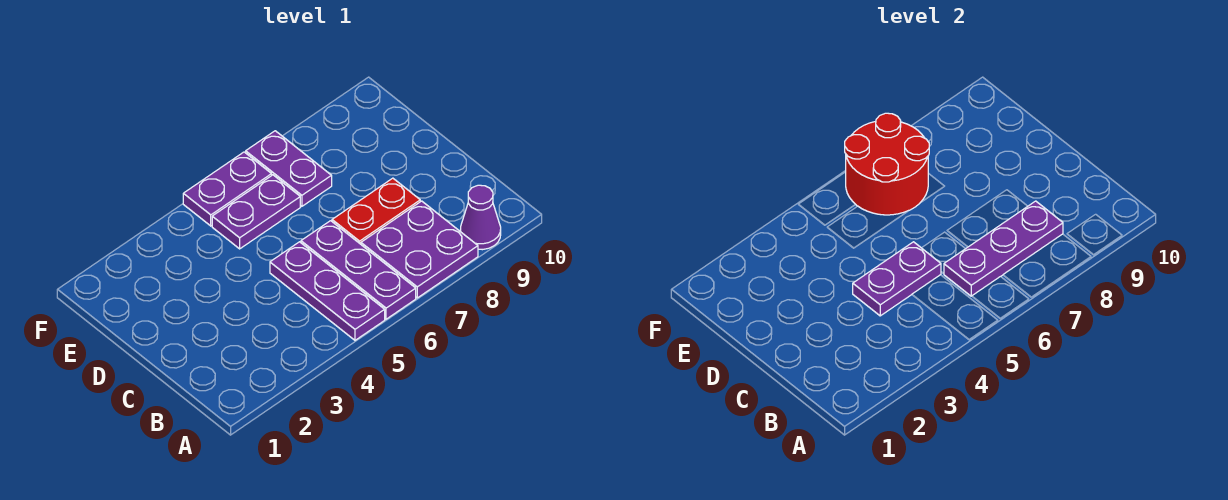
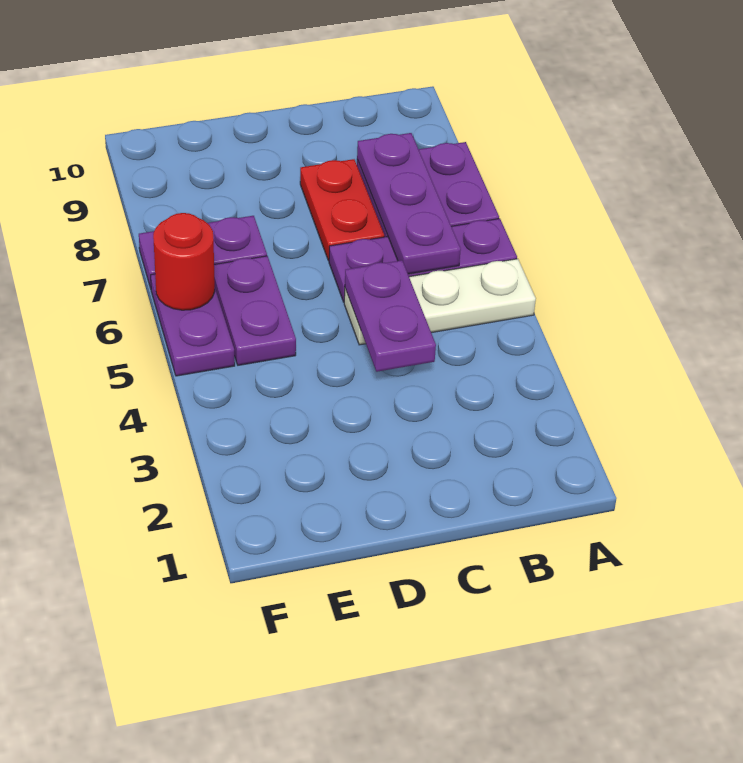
purple plate A5:C5 level 1 -> white plate A5:C5 level 1
purple cone A9 level 1 -> none
red round brick E6:F7 level 2 -> red round brick F6 level 2

